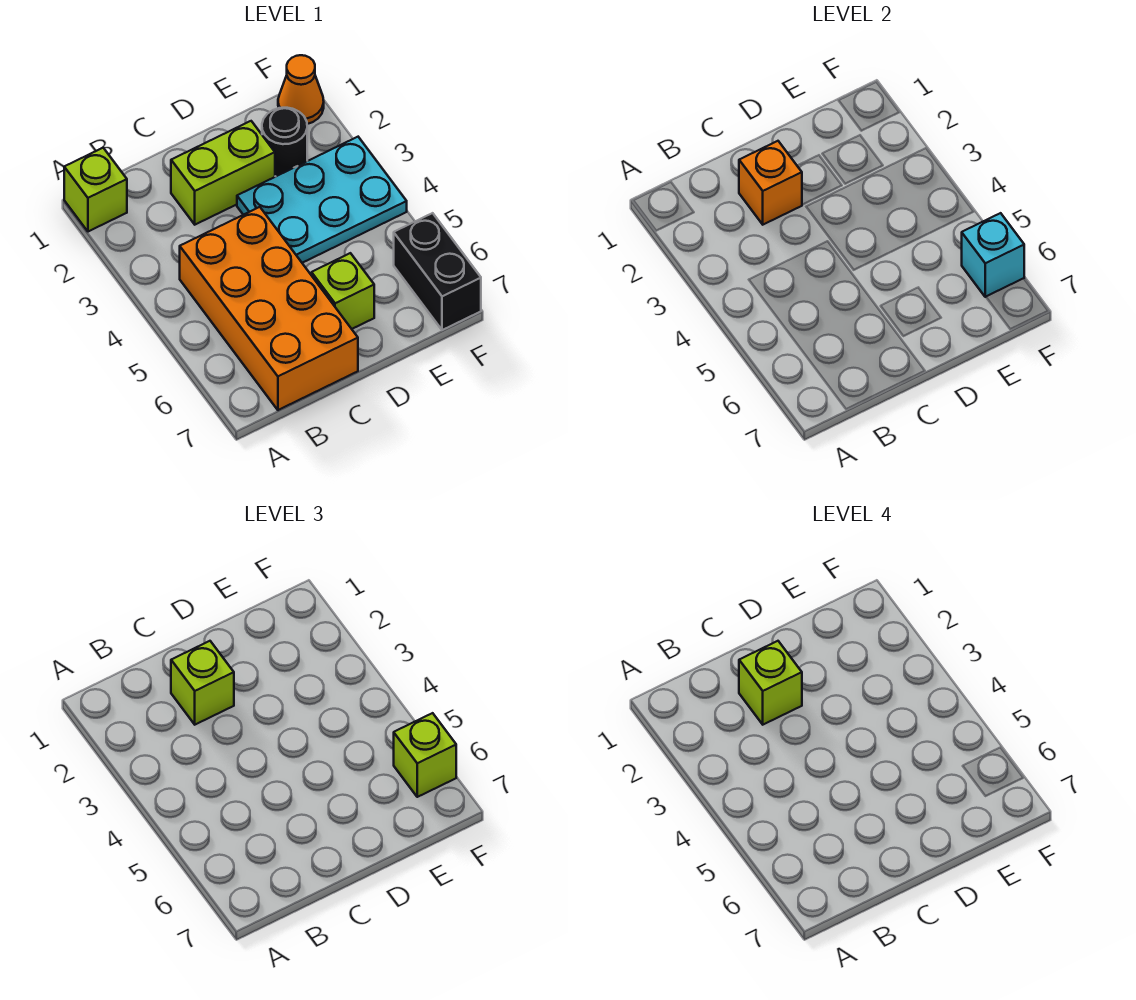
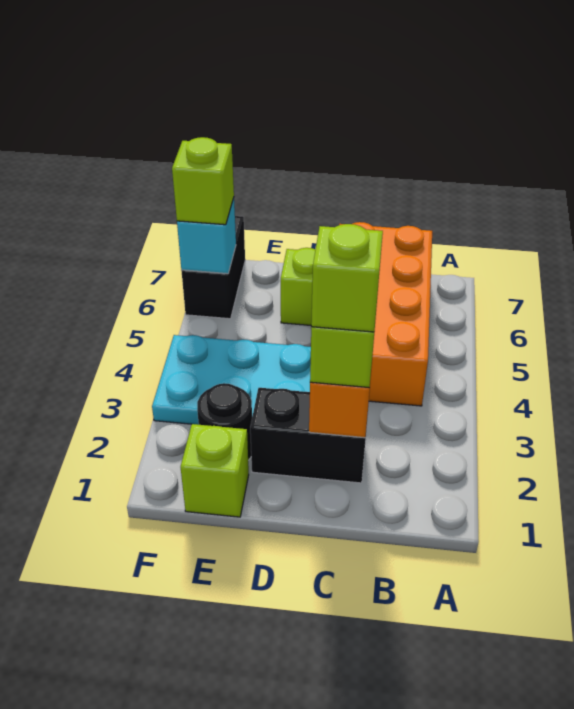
lime brick A1 level 1 -> lime brick E1 level 1
lime brick C2:D2 level 1 -> black brick C2:D2 level 1
orange cone F1 level 1 -> none

